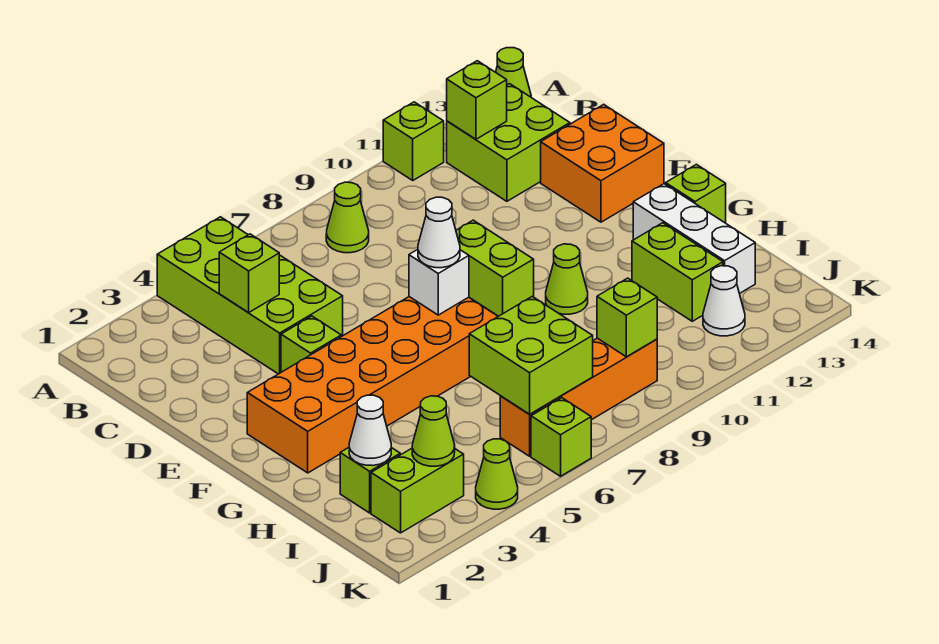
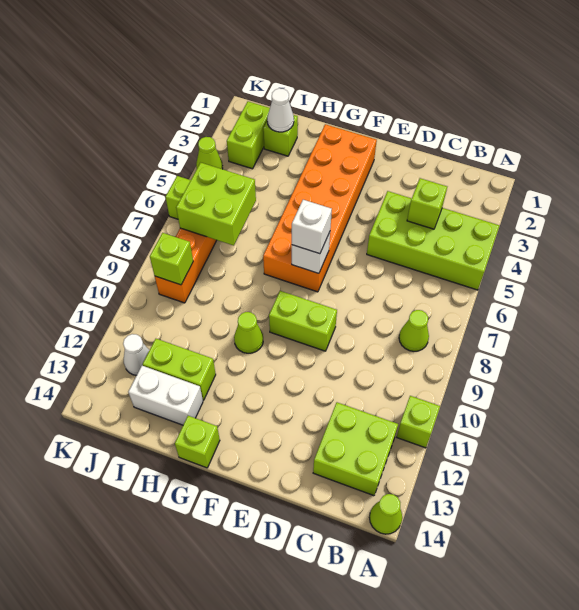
lime brick B12 level 2 -> none
orange brick D13:E14 level 1 -> none
lime brick E4 level 1 -> none
white cone F7 level 3 -> white brick F7 level 3
white brick G13:I13 level 1 -> white brick H13:I13 level 1
lime cone J3 level 2 -> none

